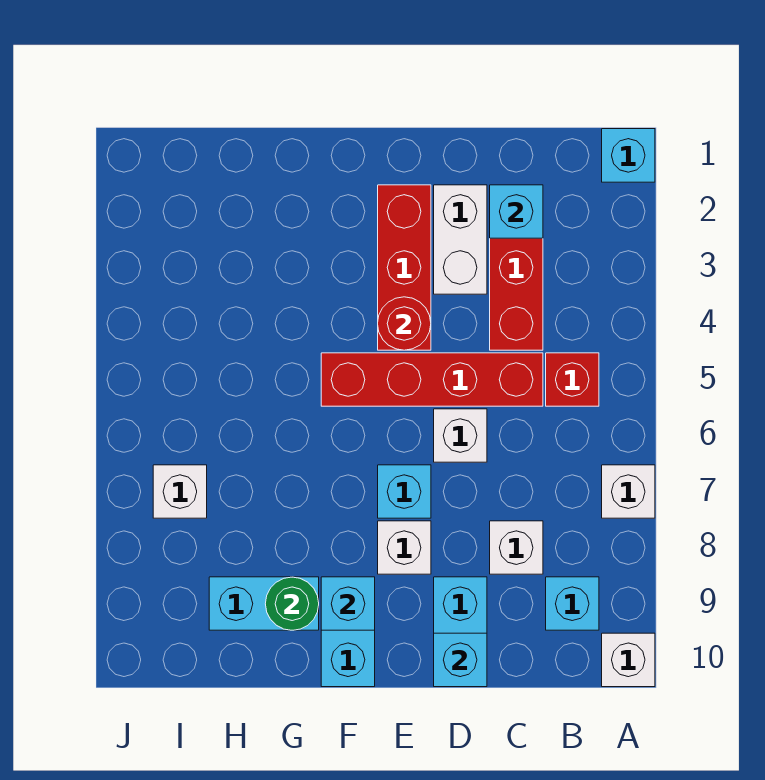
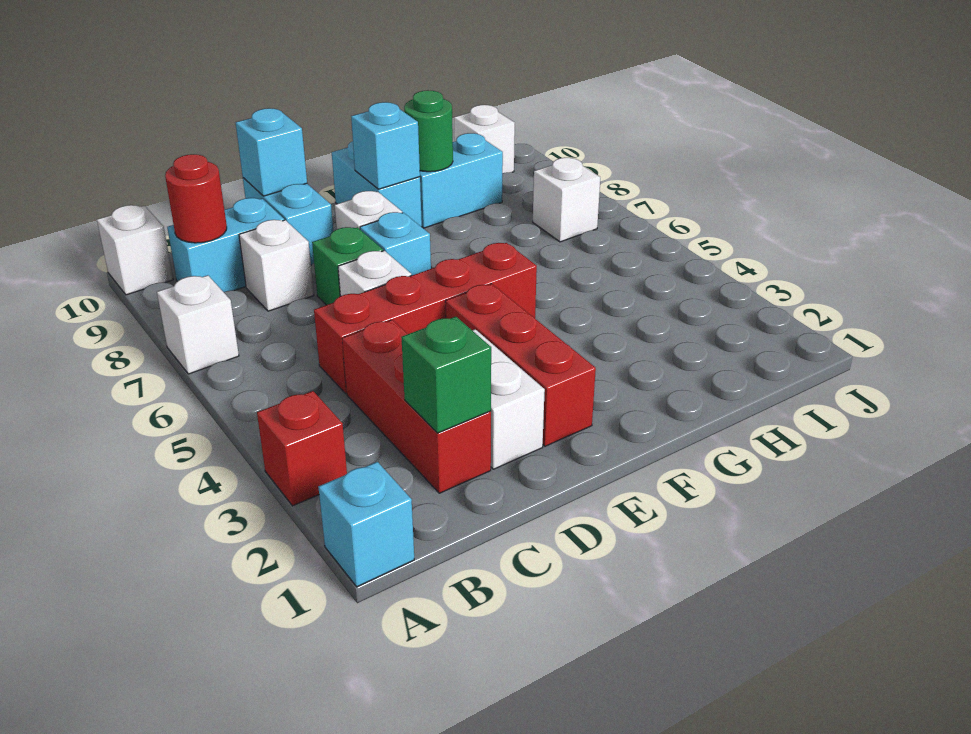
red brick B5 level 1 -> red brick A3 level 1
cyan brick B9 level 1 -> cyan brick B9:C9 level 1
cyan brick C2 level 2 -> green brick C2 level 2
none -> green brick D7 level 1
red round brick E4 level 2 -> red round brick B9 level 2
none -> white brick I10 level 1

